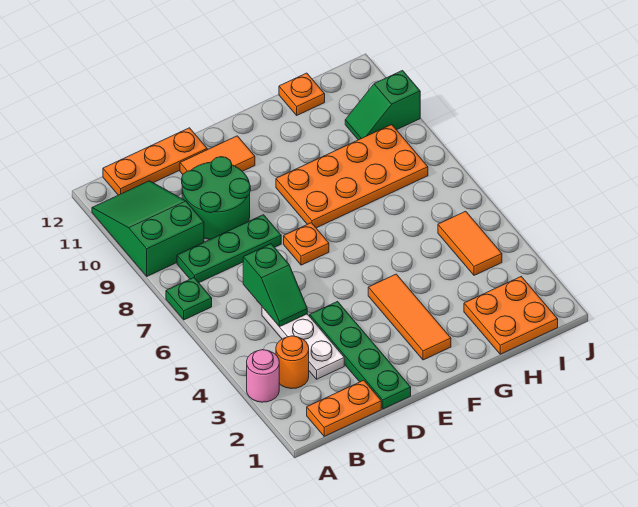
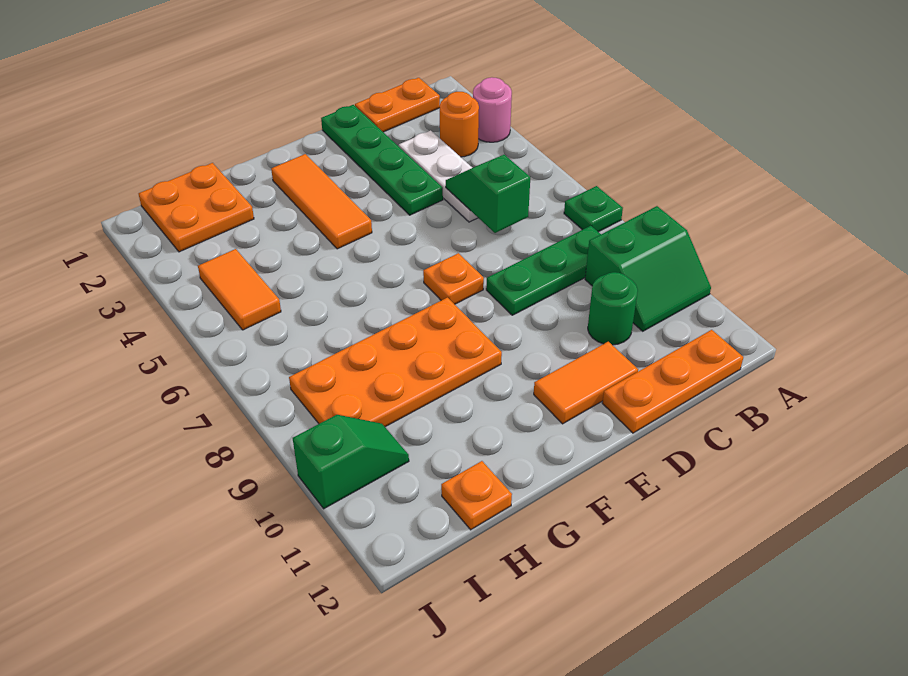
green slope A9:B11 level 1 top 9 -> green slope A9:B10 level 1 top 9
green round brick C9:D10 level 1 -> green round brick C10 level 1

